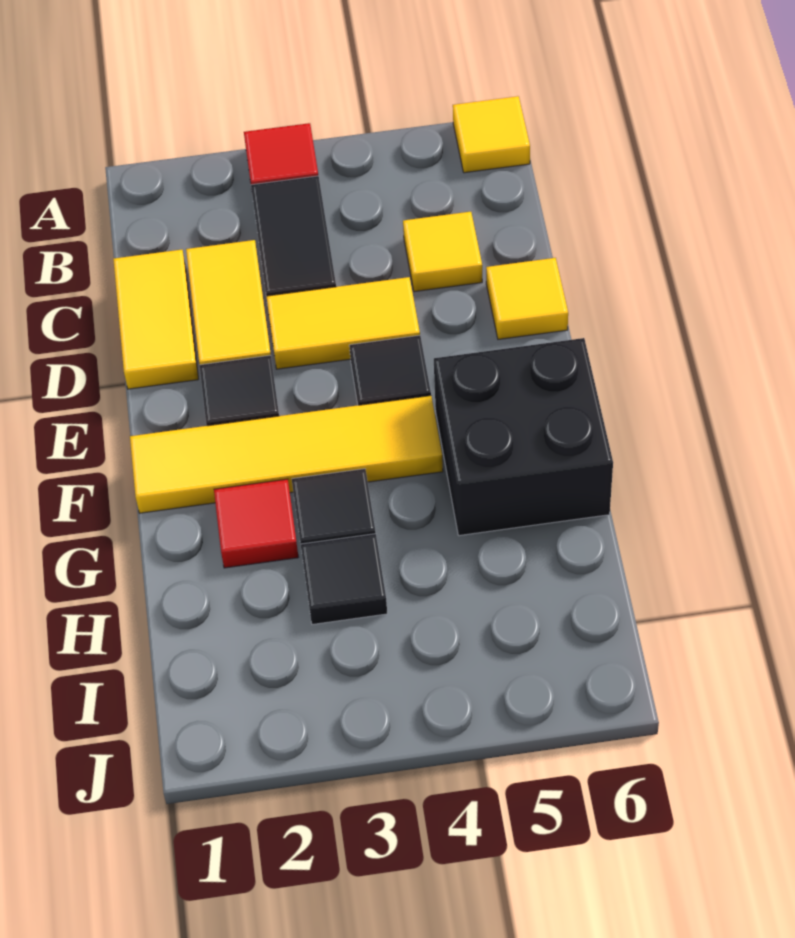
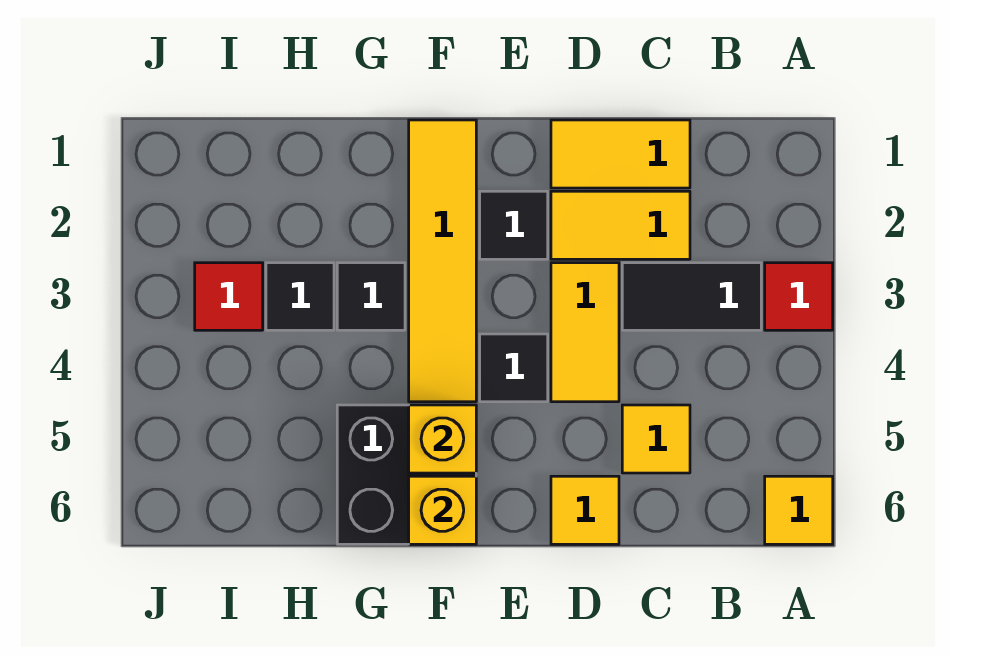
none -> yellow brick F5 level 2
none -> yellow brick F6 level 2
red tile G2 level 1 -> red tile I3 level 1

